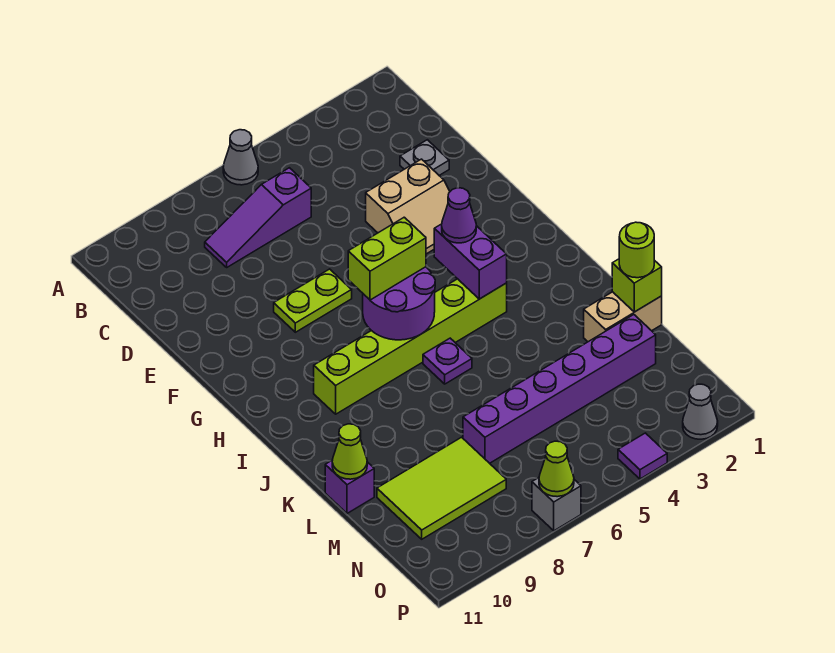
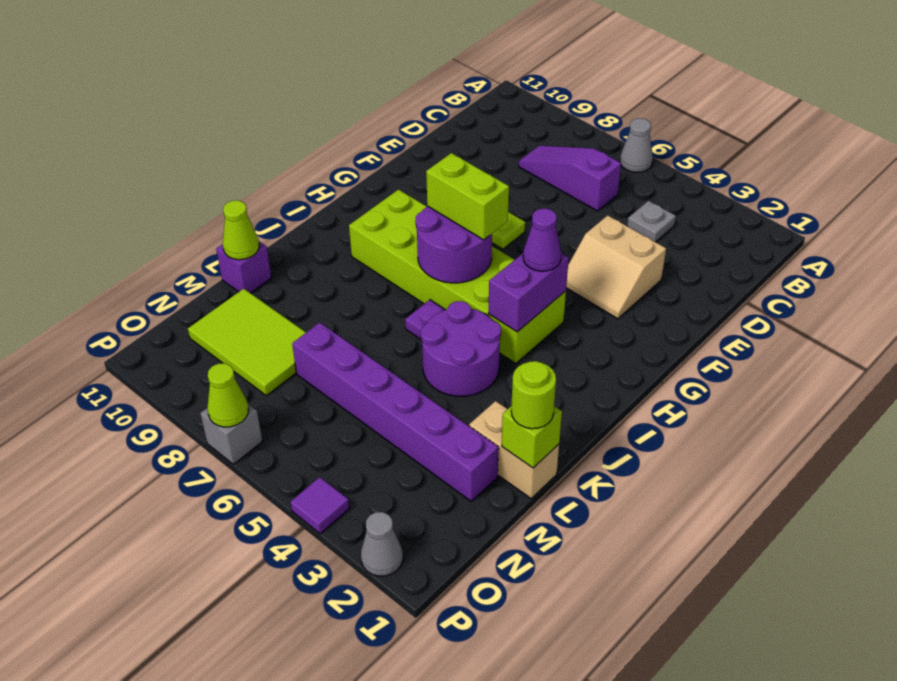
grey plate D2 level 1 -> grey plate C4 level 1
lime brick I4:I9 level 1 -> lime brick H4:I9 level 1
none -> purple round brick J4:K5 level 1

